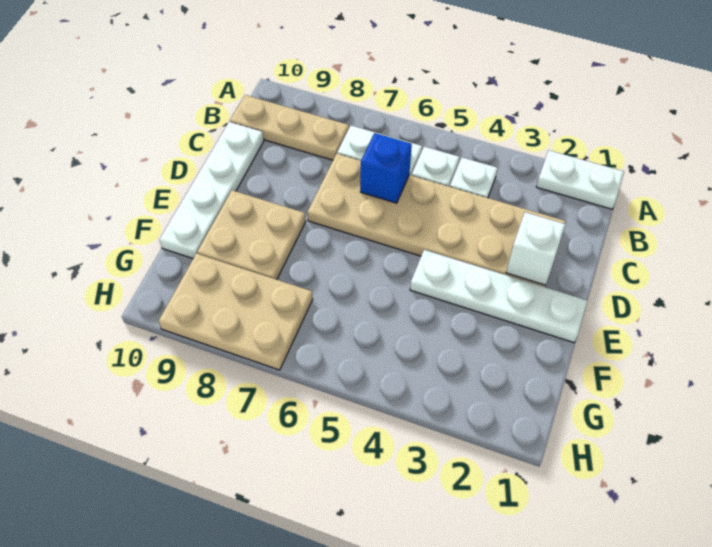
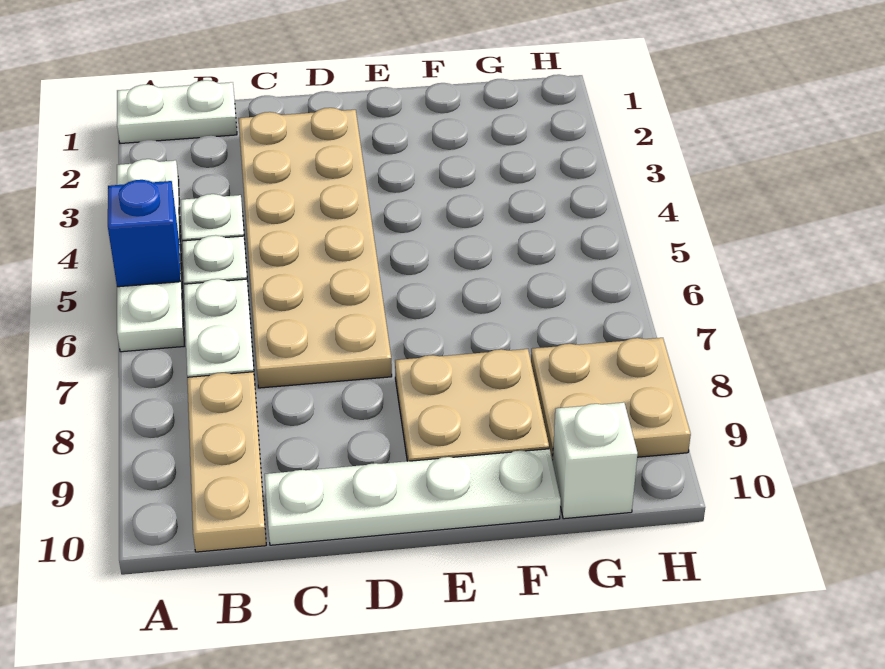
white plate A1:A2 level 1 -> white plate A1:B1 level 1
blue brick C6 level 2 -> blue brick A5 level 2
white brick D2 level 2 -> white brick G10 level 1
white plate E1:E4 level 1 -> white plate A3:A6 level 1
tan plate G7:H9 level 1 -> tan plate G8:H9 level 1

